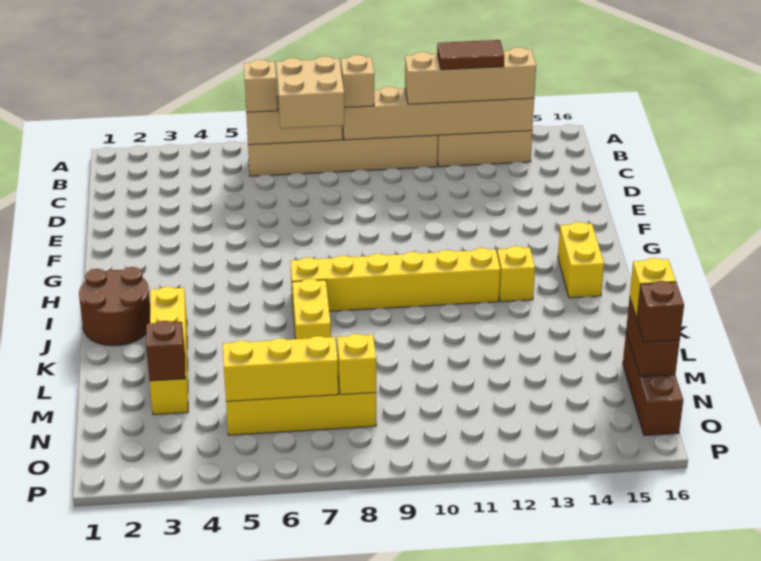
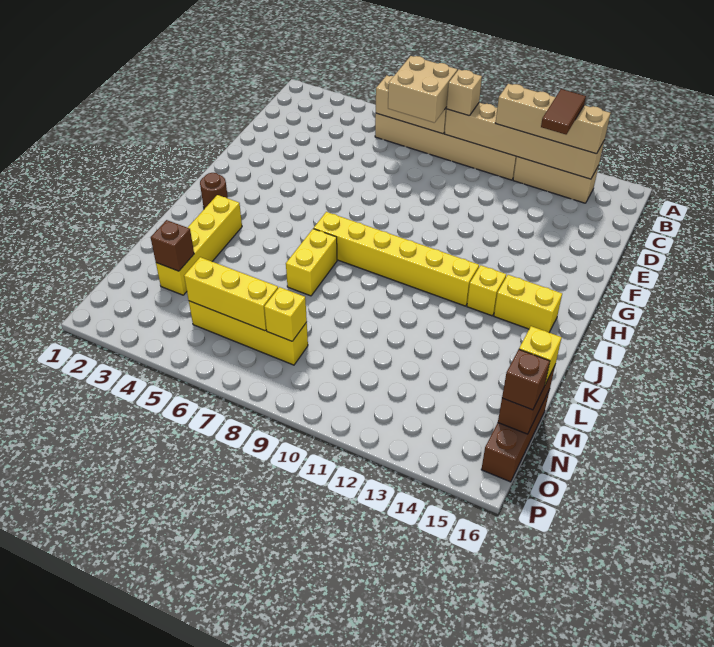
tan brick B6 level 3 -> none
brown tile B12:B13 level 4 -> brown tile B13:C13 level 4
yellow brick H15:I15 level 1 -> yellow brick I14:I15 level 1
brown round brick I1:J2 level 1 -> brown round brick I2 level 1

